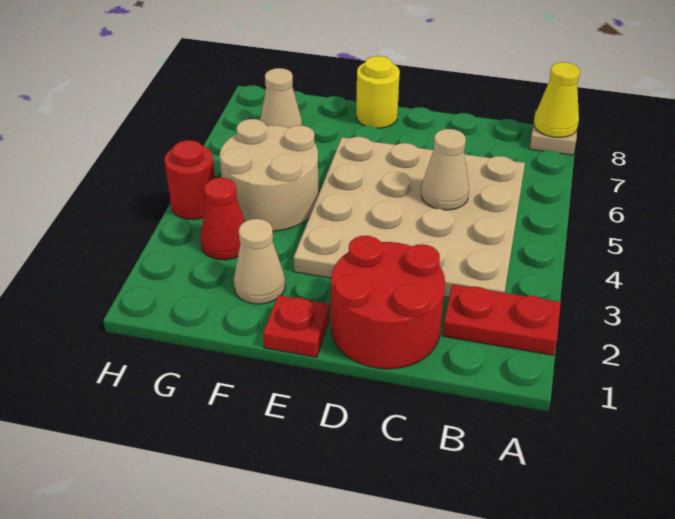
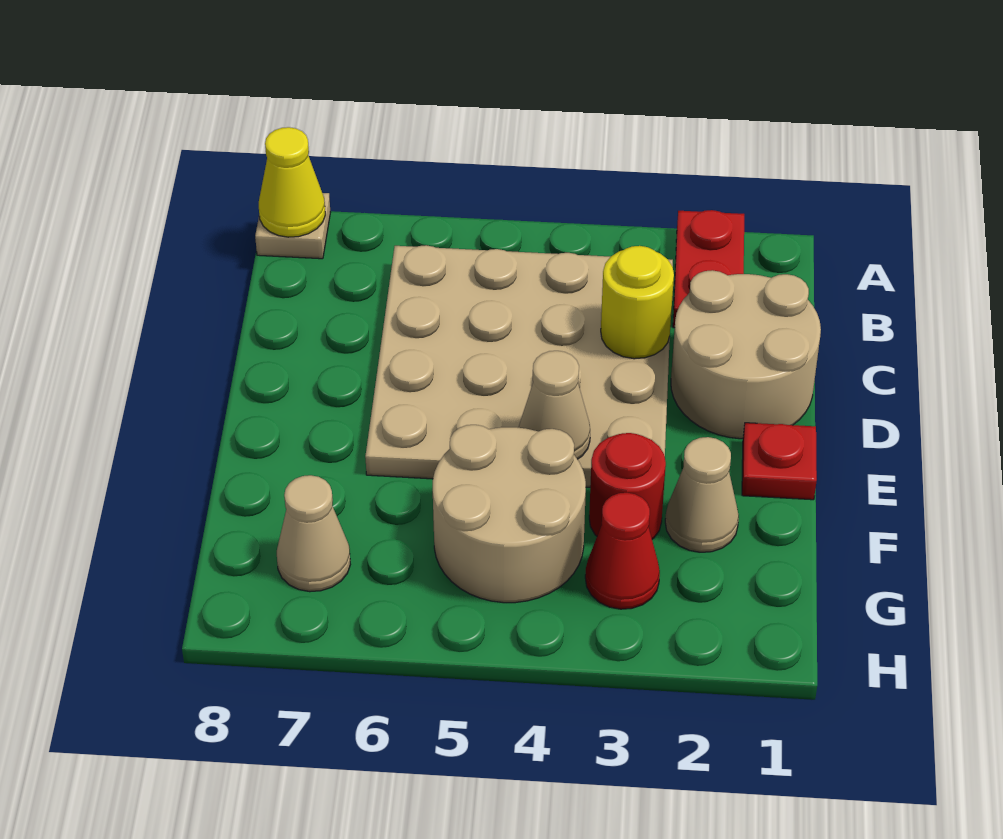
red round brick C1:D2 level 1 -> tan round brick C1:D2 level 1
tan cone C5 level 2 -> tan cone E4 level 2
yellow round brick E8 level 1 -> yellow round brick C3 level 2
red round brick H4 level 1 -> red round brick F3 level 1

